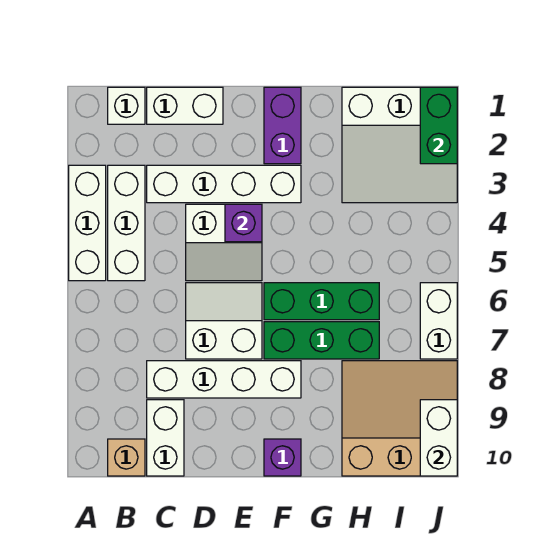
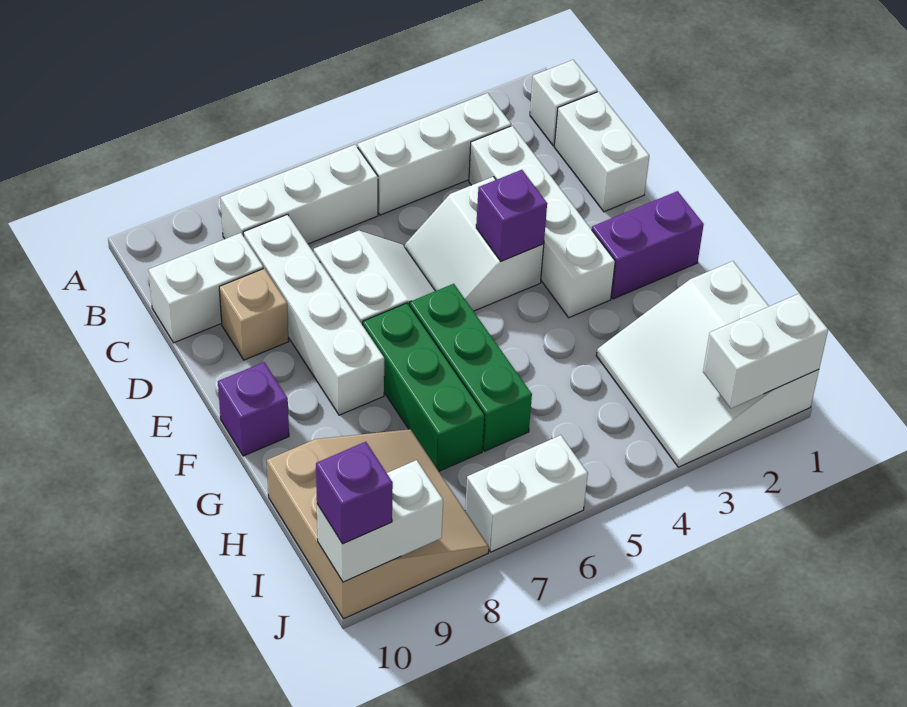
white brick A3:A5 level 1 -> white brick B6:B8 level 1
tan brick B10 level 1 -> tan brick D9 level 1
green brick J1:J2 level 2 -> white brick J1:J2 level 2
none -> purple brick J10 level 3

